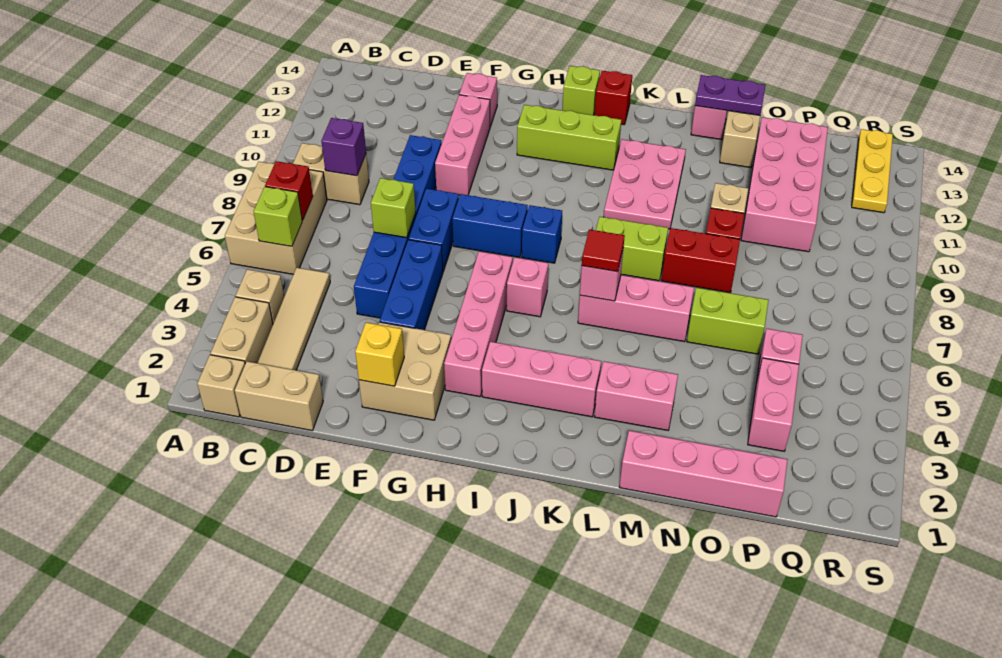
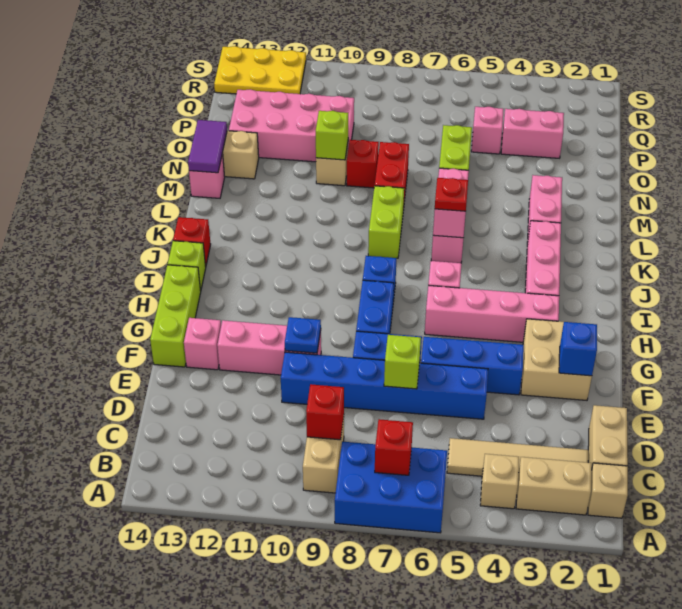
tan brick A6:B8 level 1 -> blue brick A6:B8 level 1
lime brick B6 level 2 -> lime brick N10 level 2
purple brick C9 level 2 -> red brick C9 level 2
yellow brick F2 level 2 -> blue brick F2 level 2
none -> blue plate F10 level 2
lime brick H12:J12 level 1 -> lime brick F14:H14 level 1
red tile K6 level 3 -> red plate K6 level 3
pink plate K10:L12 level 1 -> none
pink brick M1:P1 level 1 -> none
purple plate M14:N14 level 2 -> purple tile M14:N14 level 2
yellow plate R12:R14 level 1 -> yellow plate R12:S14 level 1

